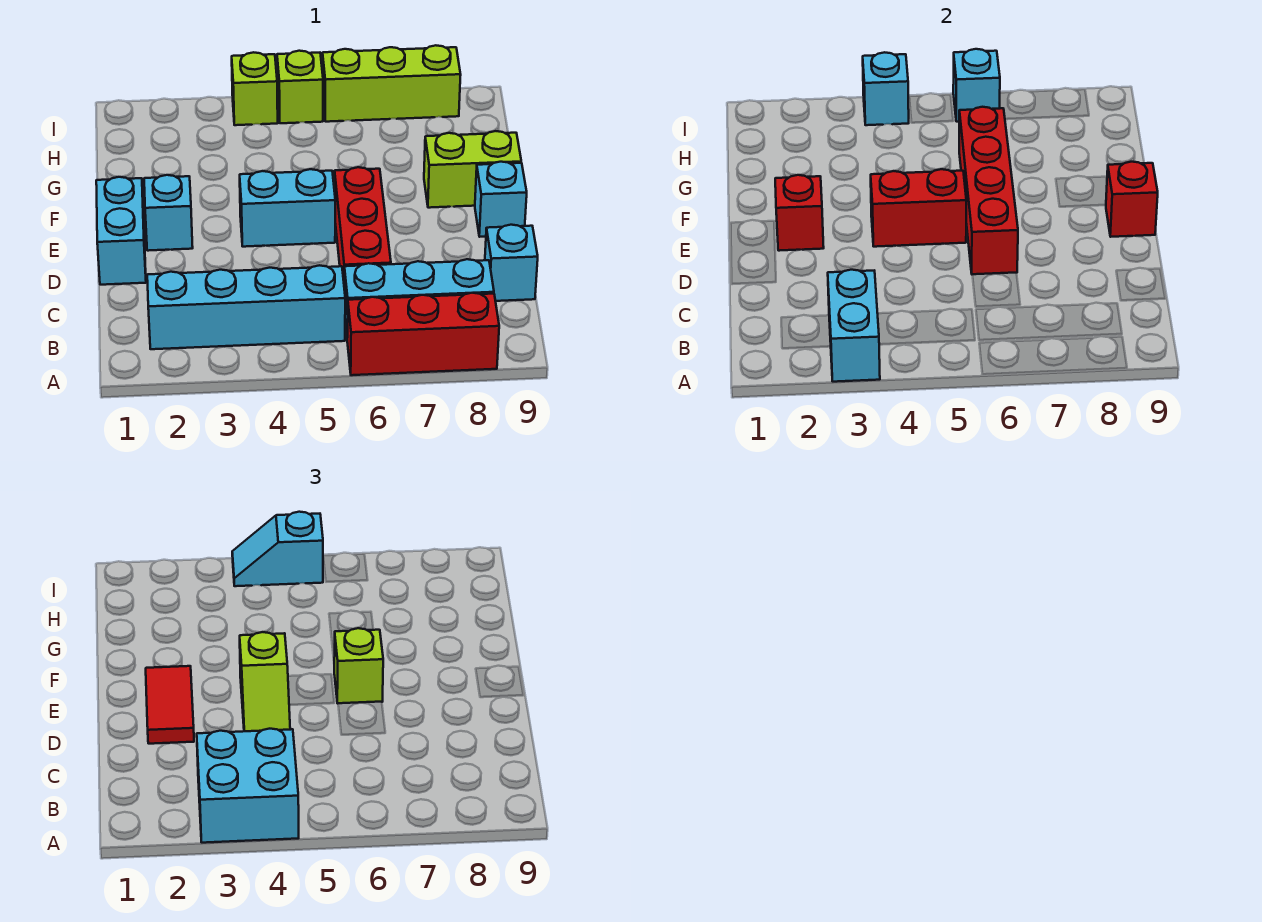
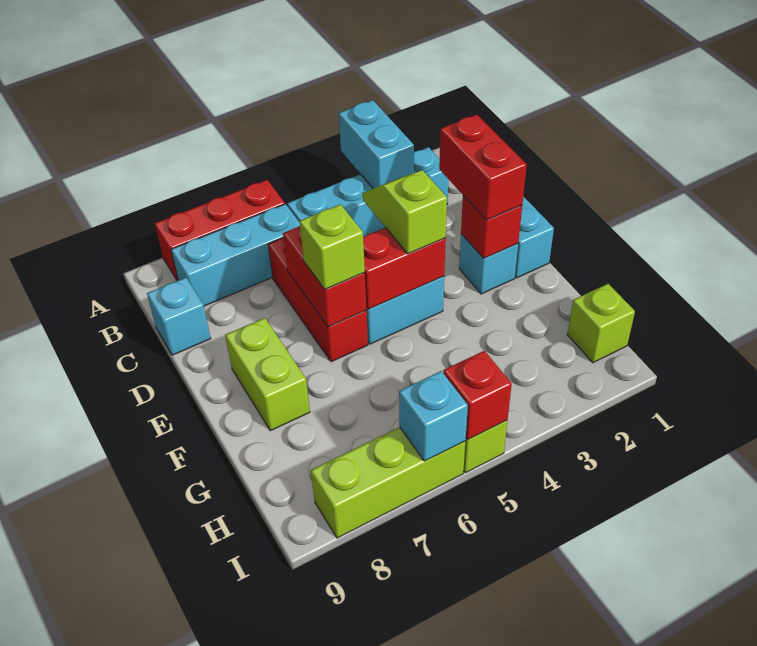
cyan brick A3:B4 level 3 -> none
red tile D2:E2 level 3 -> red brick D2:E2 level 3
red brick D6:G6 level 2 -> red brick D6:E6 level 2
cyan brick E9 level 1 -> none
red brick E9 level 2 -> red brick I5 level 2
lime brick F8:F9 level 1 -> lime brick E8:F8 level 1
lime brick I4 level 1 -> lime brick H1 level 1
cyan brick I4 level 2 -> none
cyan slope I4:I5 level 3 top 5 -> none

